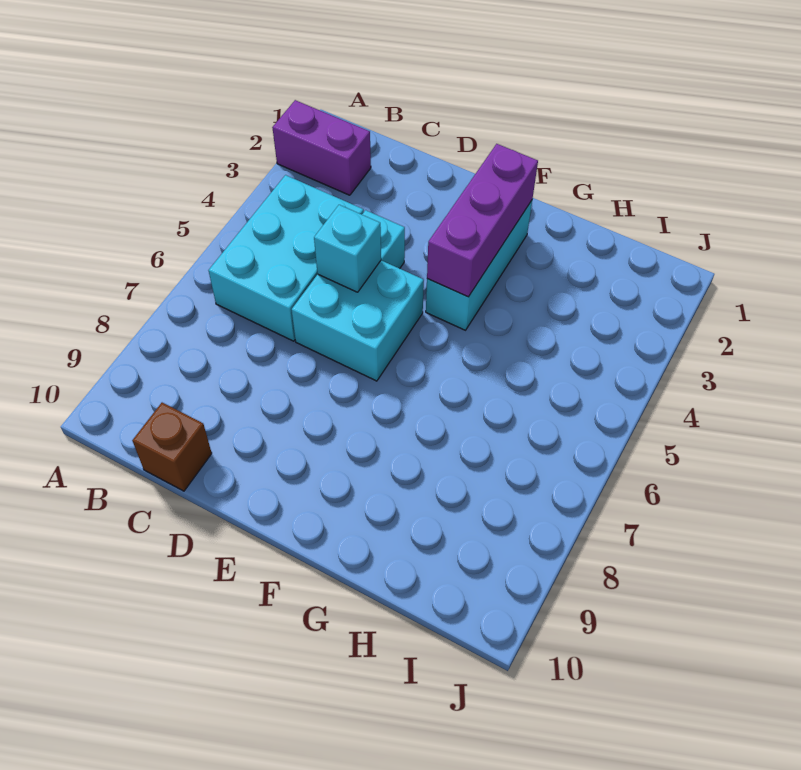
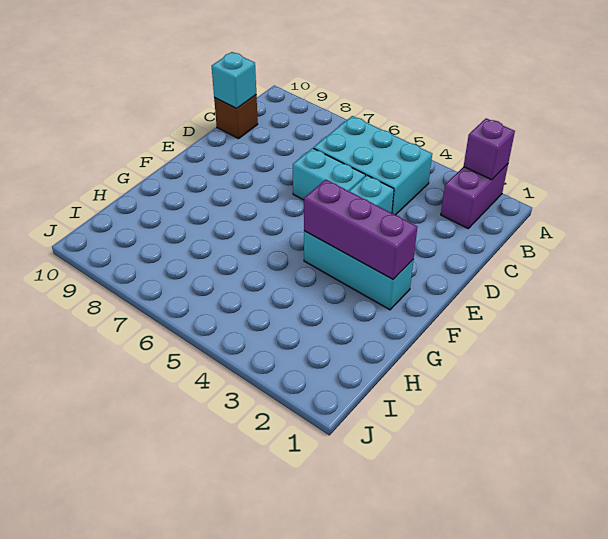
none -> purple brick A2 level 2
cyan brick D5:E6 level 1 -> cyan brick D5:D6 level 1
cyan brick D5 level 2 -> cyan brick C10 level 2

